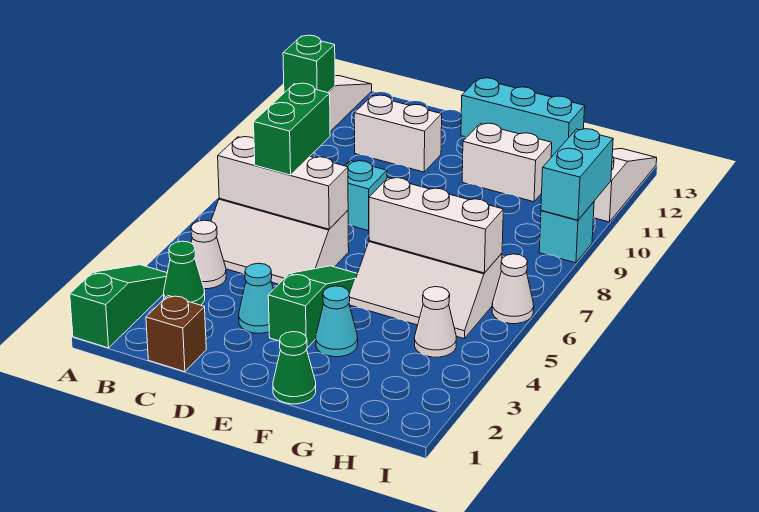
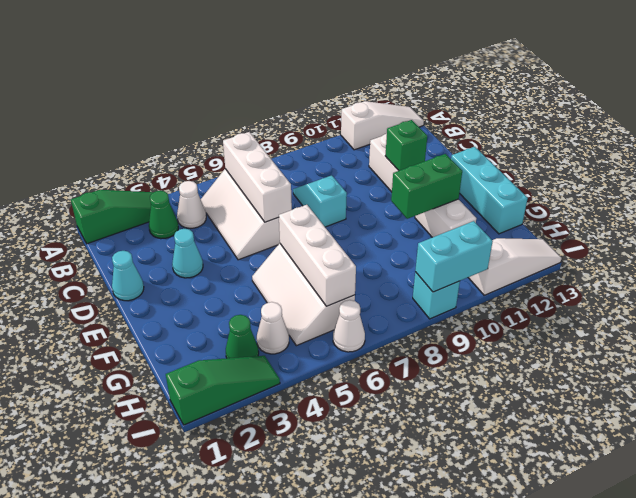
green brick A11 level 2 -> green brick D11 level 2
brown brick C1 level 1 -> none
green brick C6:C7 level 3 -> green brick F10:F11 level 2
green slope E3:E5 level 1 top 3 -> green slope I1:I3 level 1 top 1
green cone F1 level 1 -> green cone H3 level 1
cyan cone F3 level 1 -> cyan cone D1 level 1

